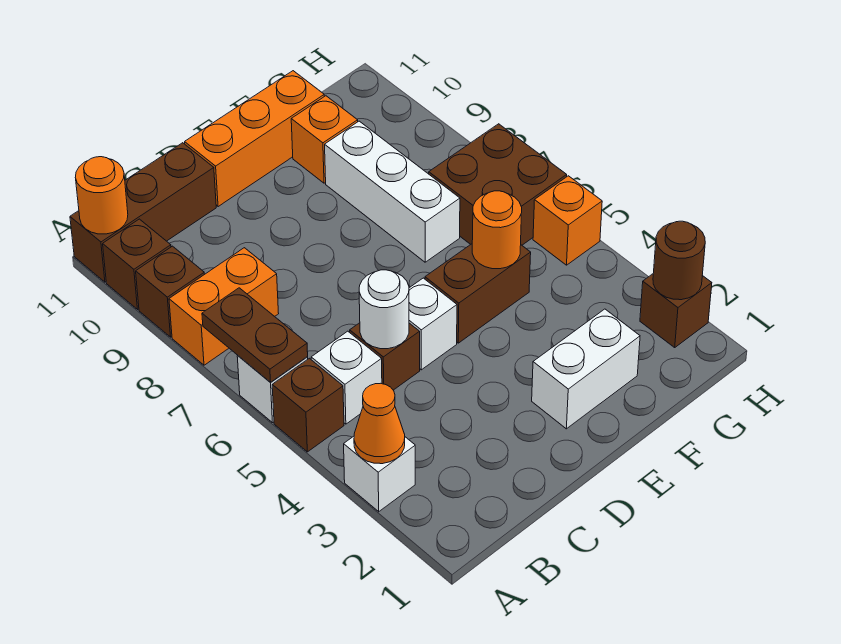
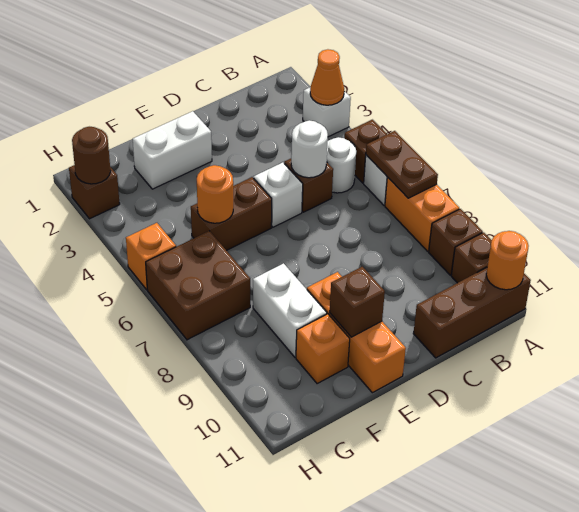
orange brick A8:B8 level 1 -> orange brick A7:A8 level 1
white brick B5 level 1 -> white round brick B5 level 1
orange brick D11:F11 level 1 -> orange brick E9:E11 level 1
none -> brown brick E10 level 2
white brick F7:F9 level 1 -> white brick F8:F9 level 1

